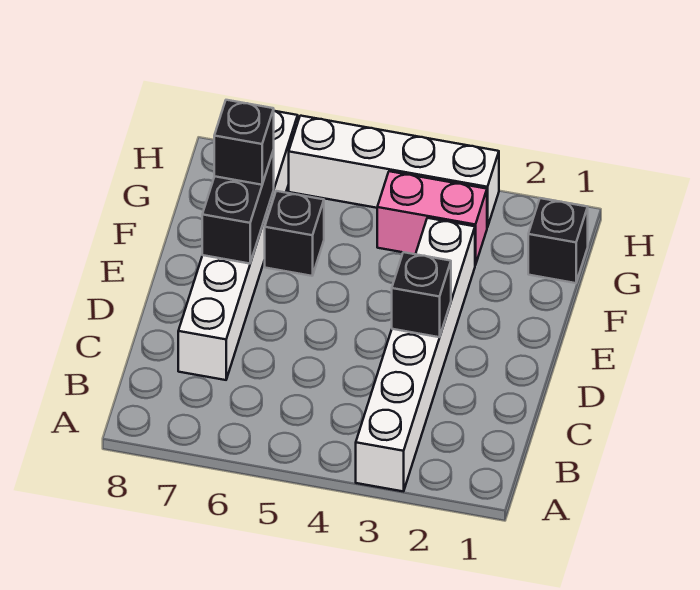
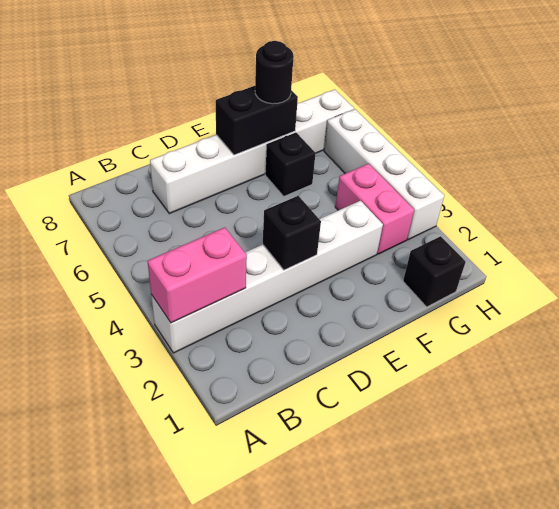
none -> pink brick A3:B3 level 2
black brick F7 level 3 -> black round brick F7 level 3

